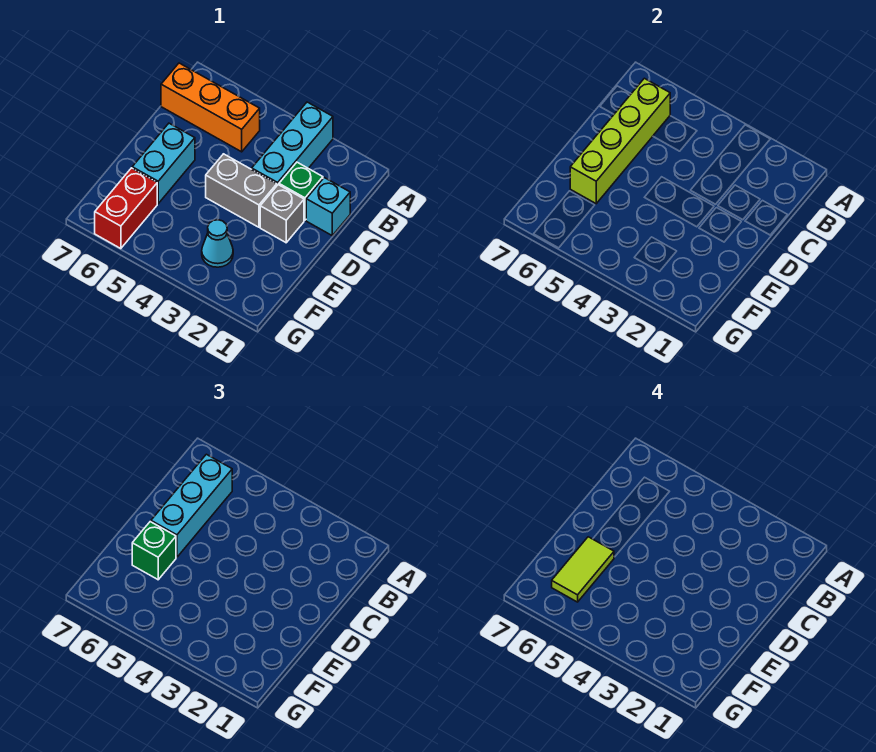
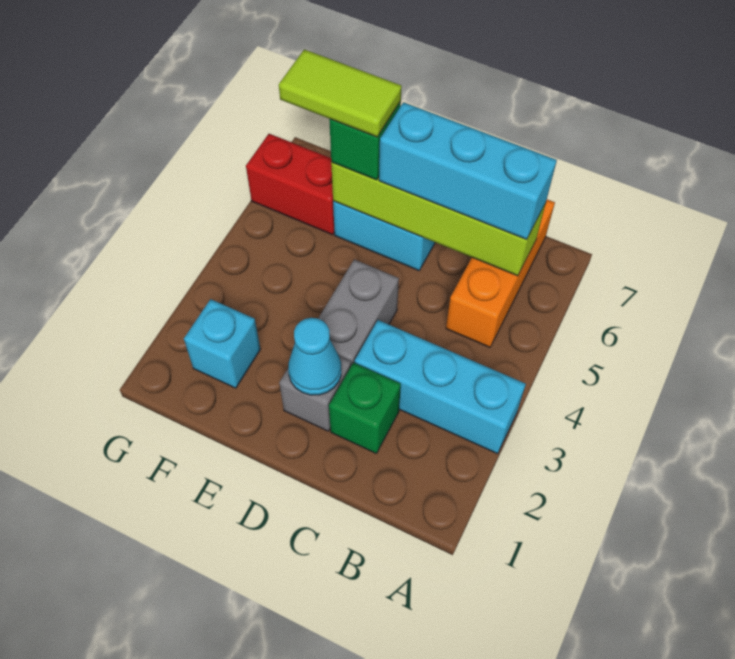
cyan brick C1 level 1 -> cyan brick F2 level 1
cyan cone F3 level 1 -> cyan cone D2 level 2

